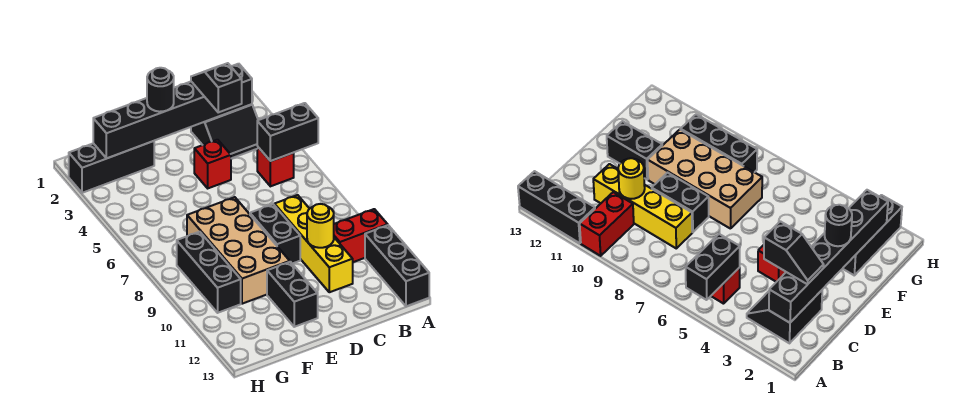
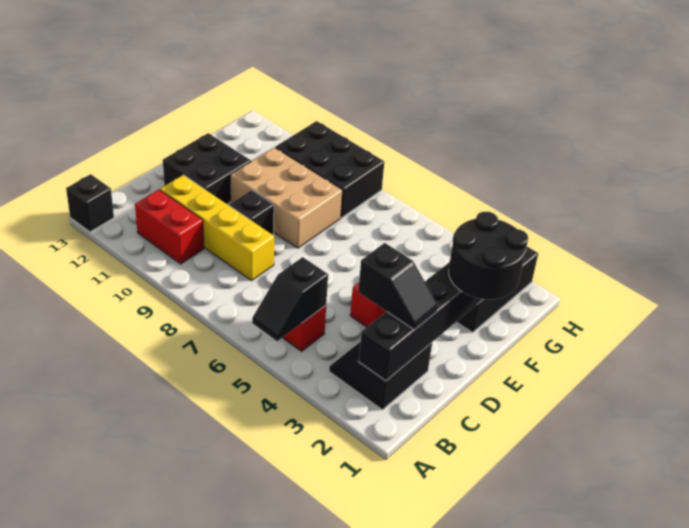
black brick A5:B5 level 2 -> black slope A5:B5 level 2 top B
red brick A10:B10 level 1 -> red brick B10:B11 level 1
black brick A11:A13 level 1 -> black brick A13 level 1
yellow round brick C10 level 2 -> none
black brick D8:D9 level 1 -> black brick D9 level 1
black round brick E2 level 3 -> black round brick E1:F2 level 3
tan brick E7:F10 level 1 -> tan brick E8:F10 level 1
black brick E11:E12 level 1 -> black brick D11:E12 level 1
black brick G8:G10 level 1 -> black brick G8:H10 level 1

